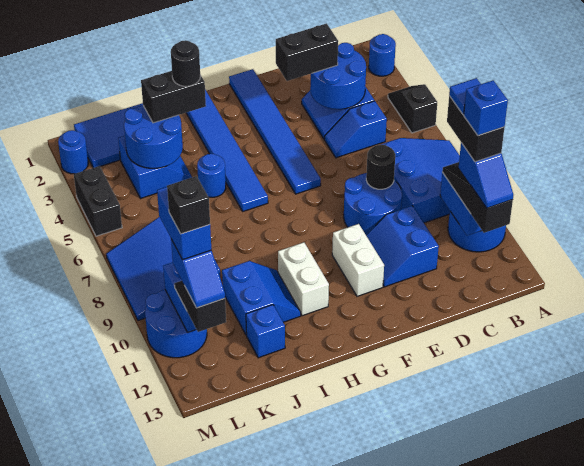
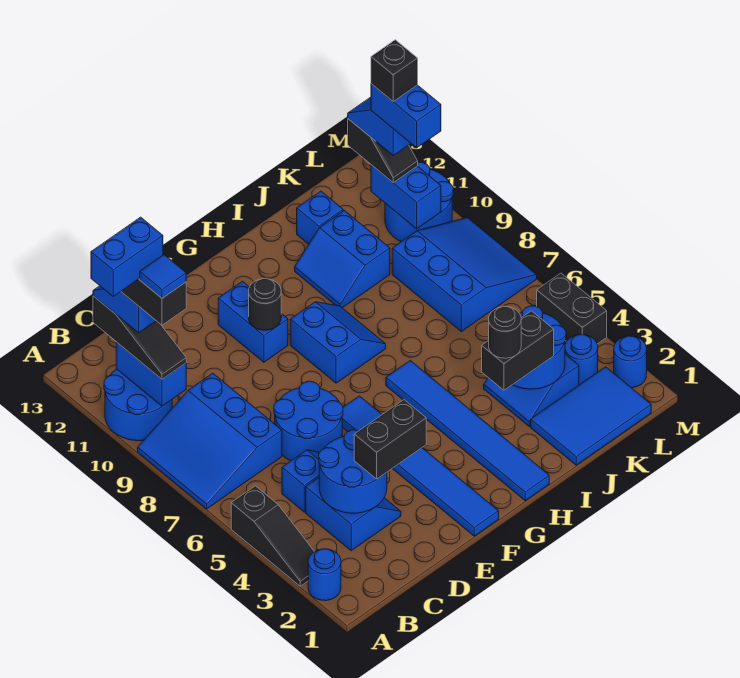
black slope A4:A5 level 1 top 5 -> black slope A3:A5 level 1 top 5
blue brick B11 level 6 -> blue brick A11:B11 level 6
blue round brick D8:E9 level 1 -> blue round brick D6:E7 level 1
black round brick D8 level 2 -> black round brick F10 level 2
blue slope D10:E11 level 1 top D -> blue slope G8:H9 level 1 top G
white brick F10:F11 level 1 -> blue brick F10:F11 level 1
white brick H10:H11 level 1 -> none
blue round brick I5 level 1 -> blue round brick L3 level 1

